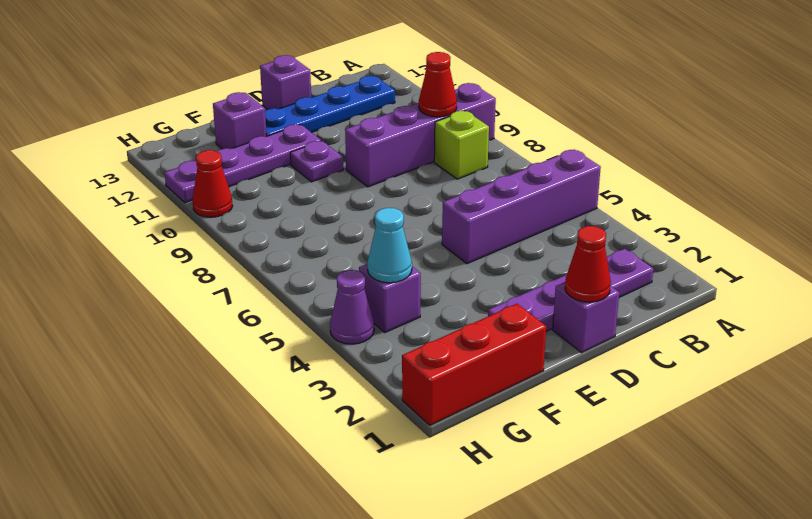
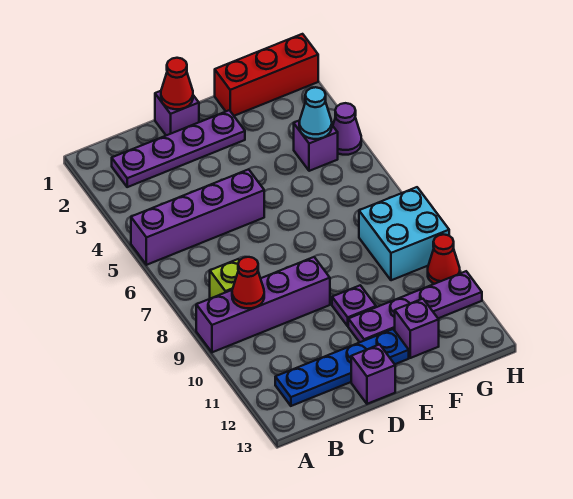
none -> cyan brick G8:H9 level 1

